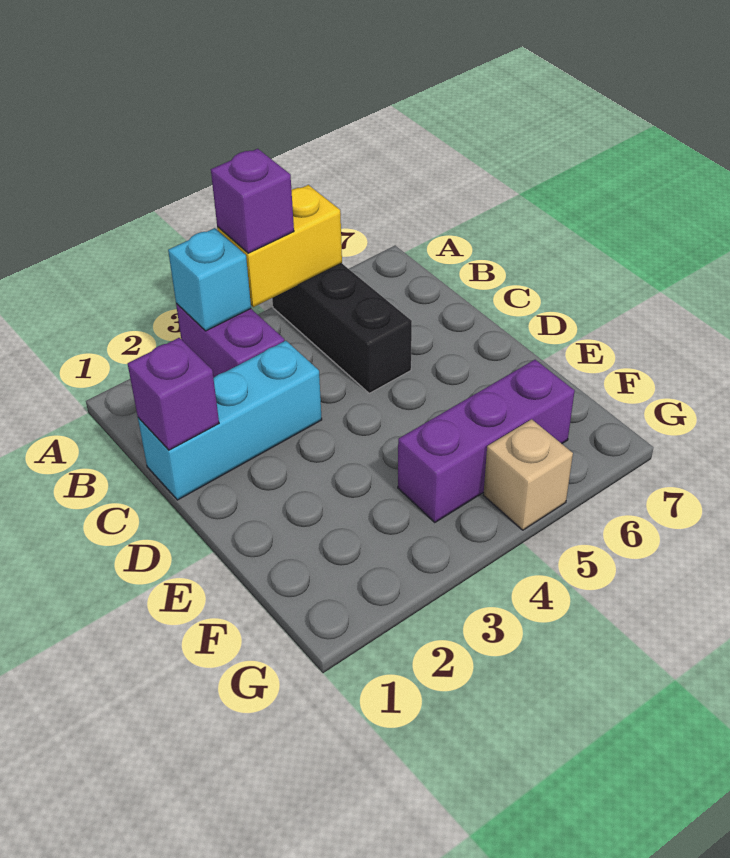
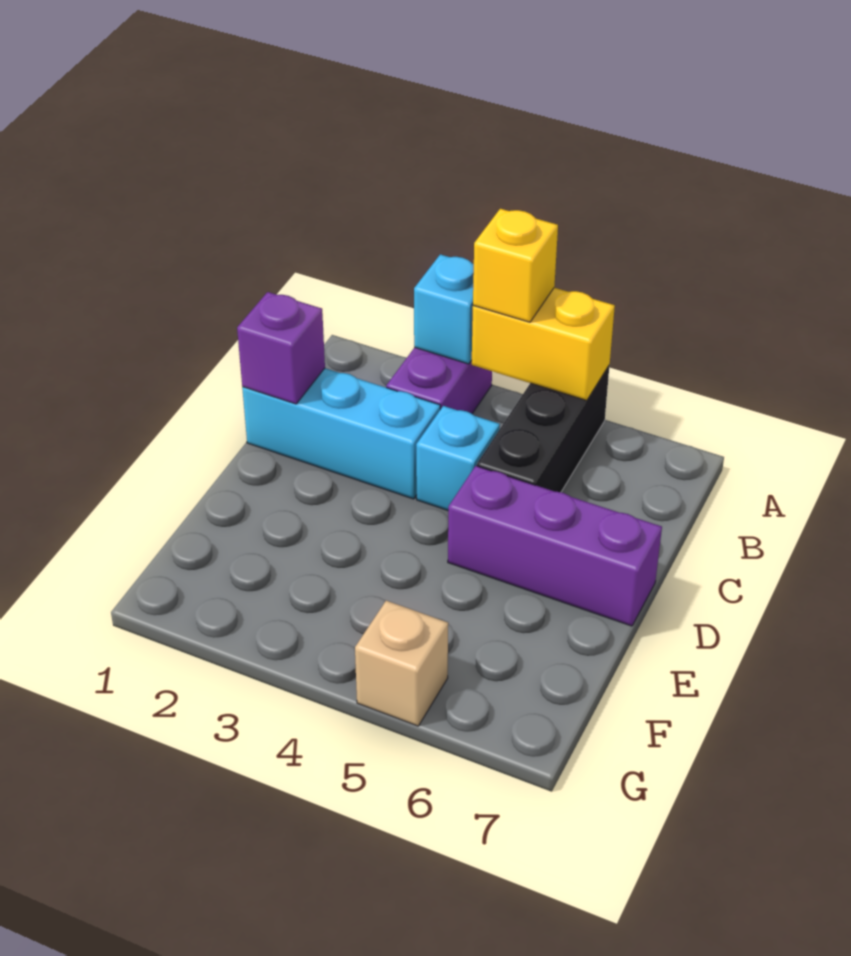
purple brick A4 level 3 -> yellow brick A4 level 3
none -> cyan brick C4 level 1
purple brick F4:F6 level 1 -> purple brick D5:D7 level 1

